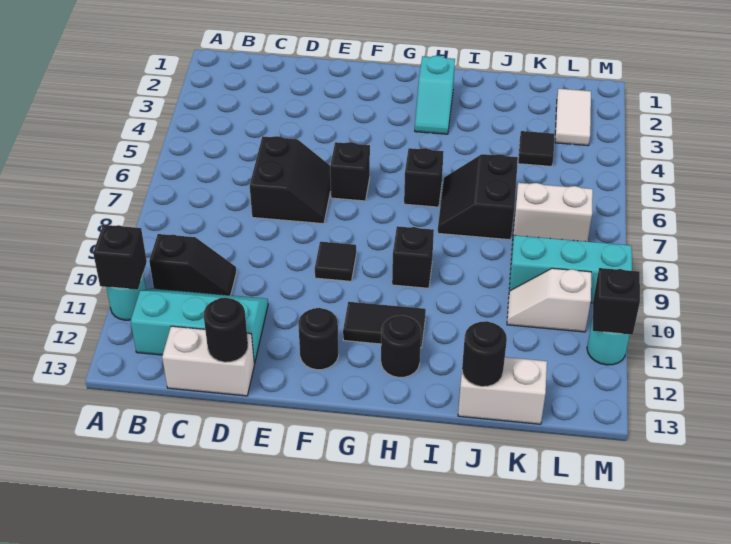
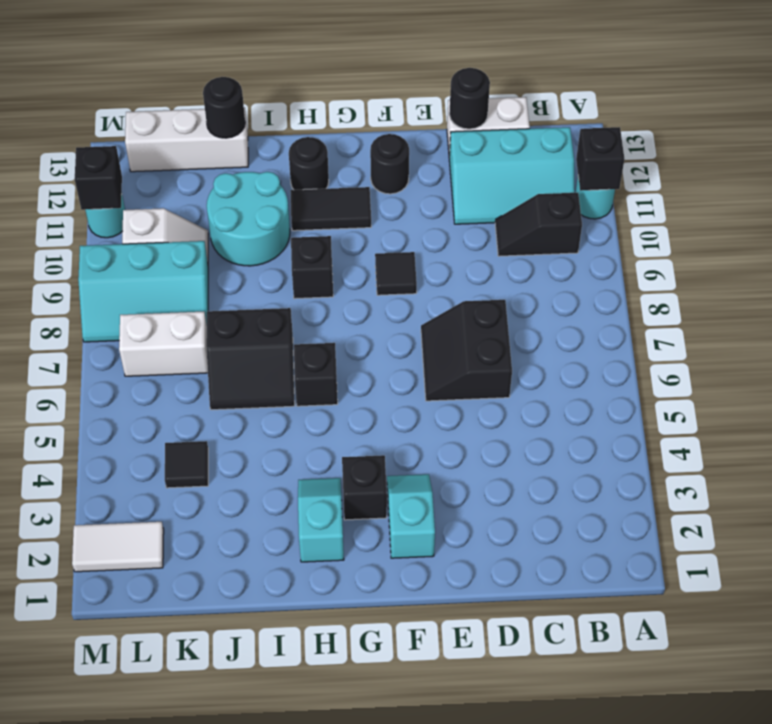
none -> cyan slope F2:F3 level 1 top 2
black brick F6 level 1 -> black brick G3 level 1
black slope I6:J7 level 1 top J -> black slope I6:J7 level 1 top 7
none -> cyan round brick I10:J11 level 1
white brick J13:K13 level 1 -> white brick J13:L13 level 1
white tile L2:L3 level 1 -> white tile L2:M2 level 1

